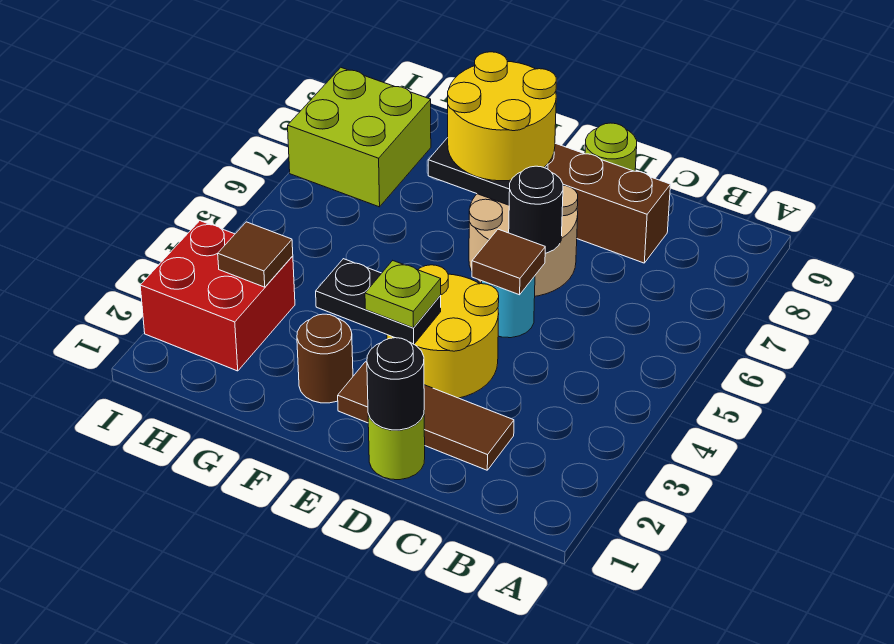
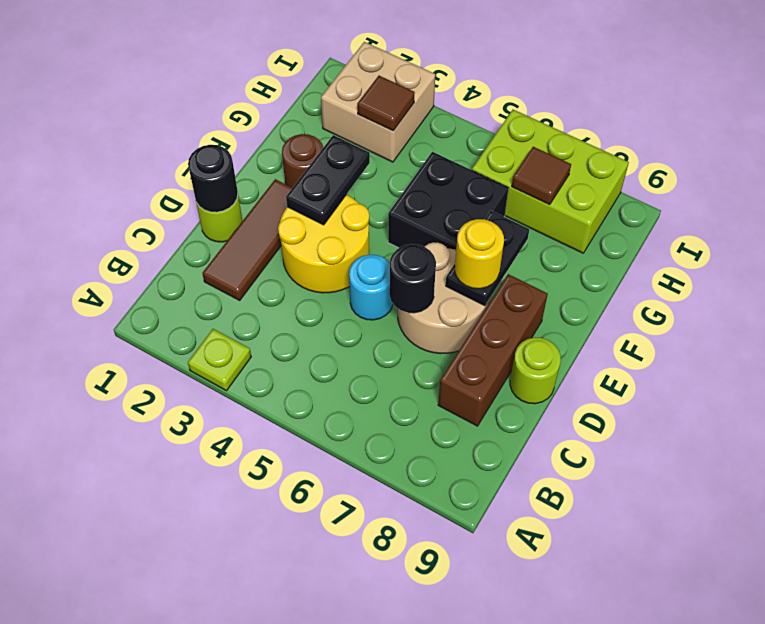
brown tile D5 level 2 -> brown tile H7 level 2
lime plate E3 level 3 -> lime plate A3 level 1
yellow round brick E7:F8 level 3 -> yellow round brick E7 level 3
none -> black brick F5:G6 level 1
red brick H2:I3 level 1 -> tan brick H2:I3 level 1
lime brick H7:I8 level 1 -> lime brick H6:I8 level 1

